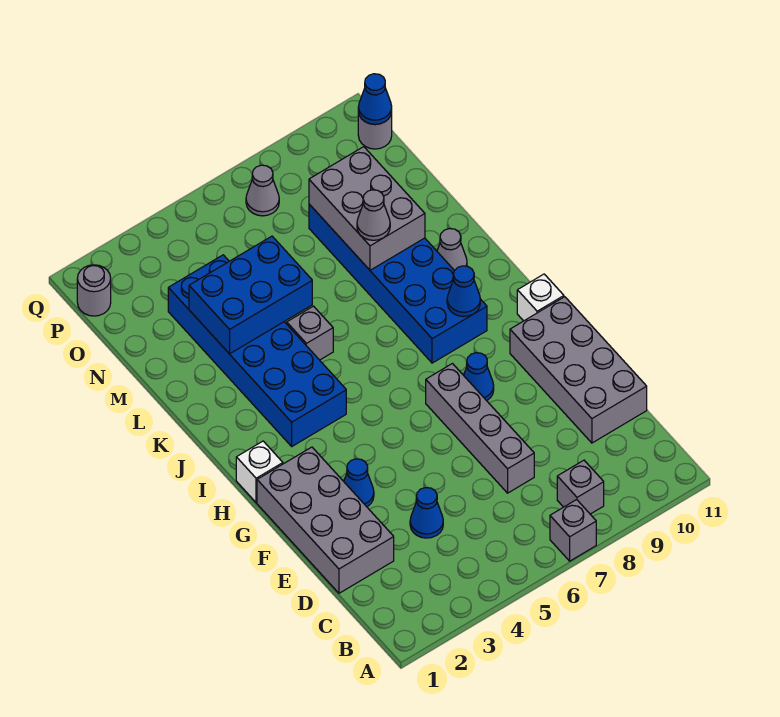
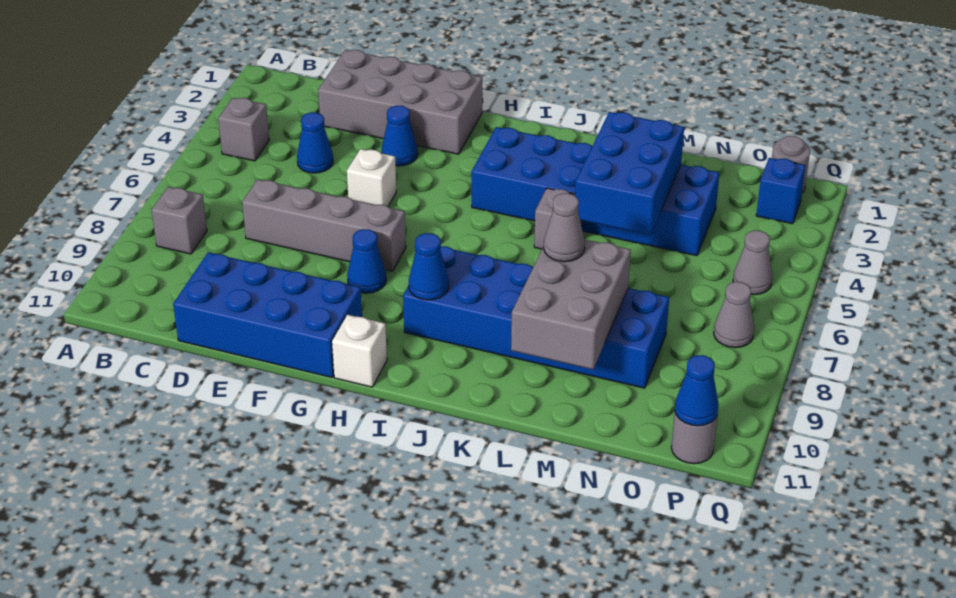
grey brick A7 level 1 -> grey brick B4 level 1
grey brick D10:G11 level 1 -> blue brick D10:G11 level 1
white brick H1 level 1 -> white brick F5 level 1
grey cone K10 level 1 -> grey cone P5 level 1
grey brick L8:N9 level 2 -> grey brick L8:M10 level 2
none -> blue brick P2 level 1

